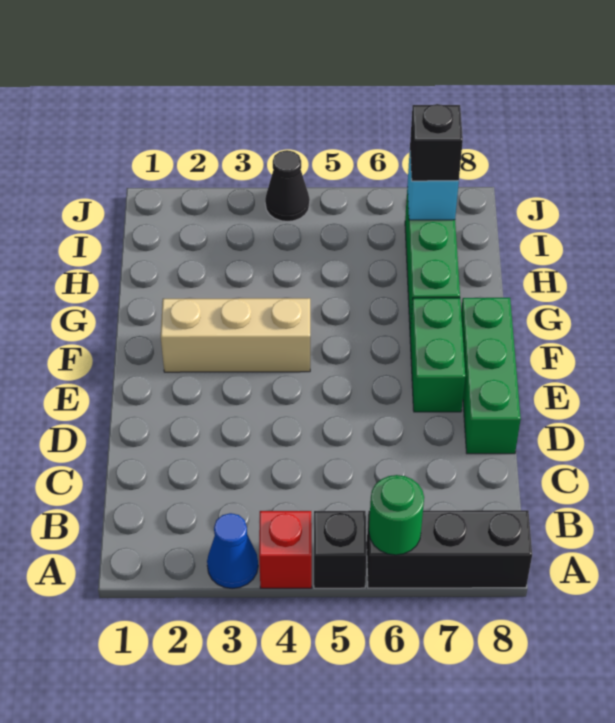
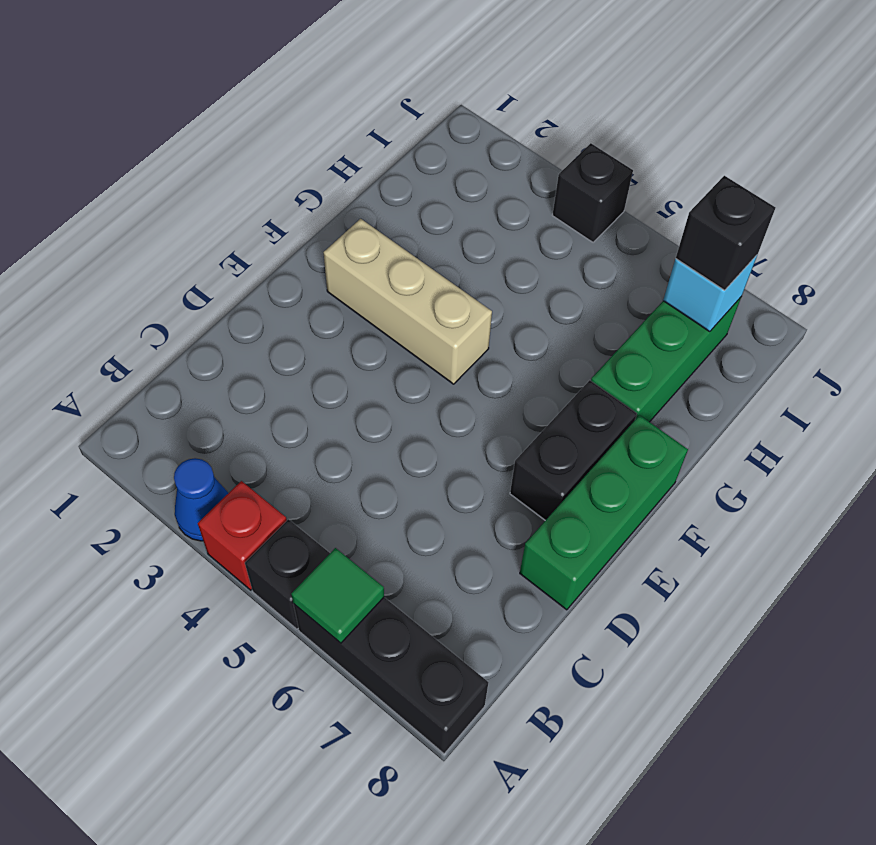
green round brick A6 level 2 -> green tile A6 level 2
green brick E7:F7 level 1 -> black brick E7:F7 level 1
black cone J4 level 1 -> black brick J4 level 1

